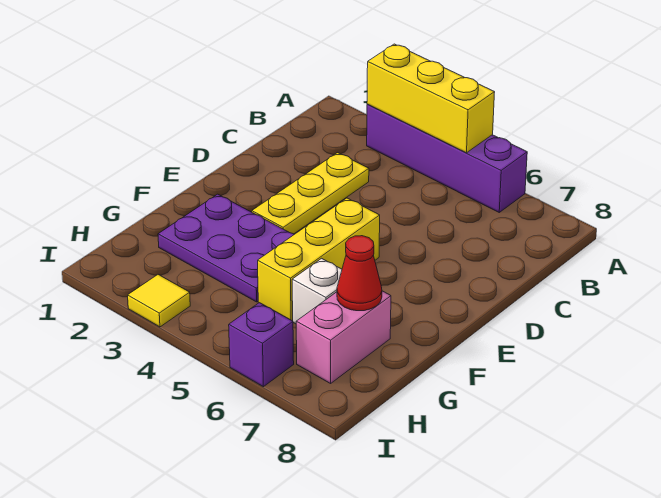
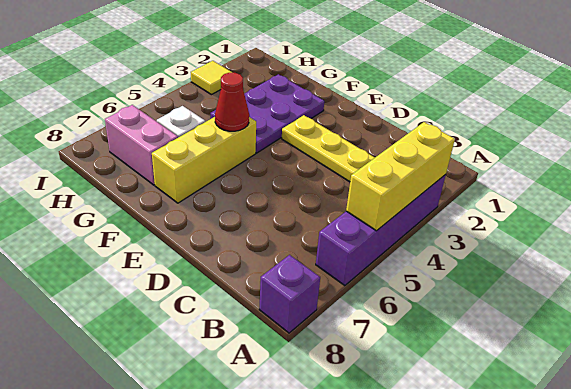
yellow brick E5:G5 level 1 -> yellow brick F5:F7 level 1
red cone G7 level 2 -> red cone F5 level 2
purple brick I6 level 1 -> purple brick A8 level 1

